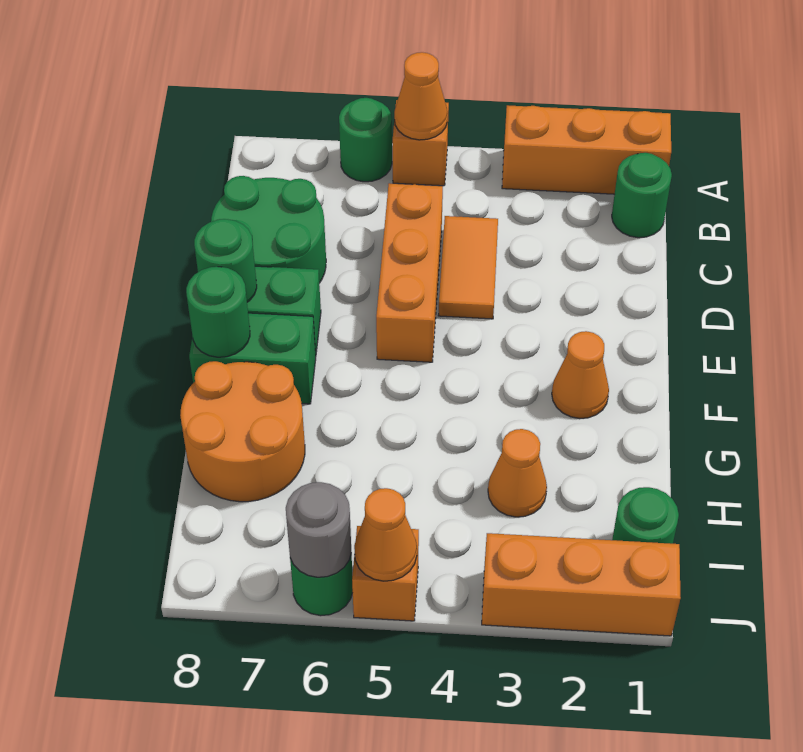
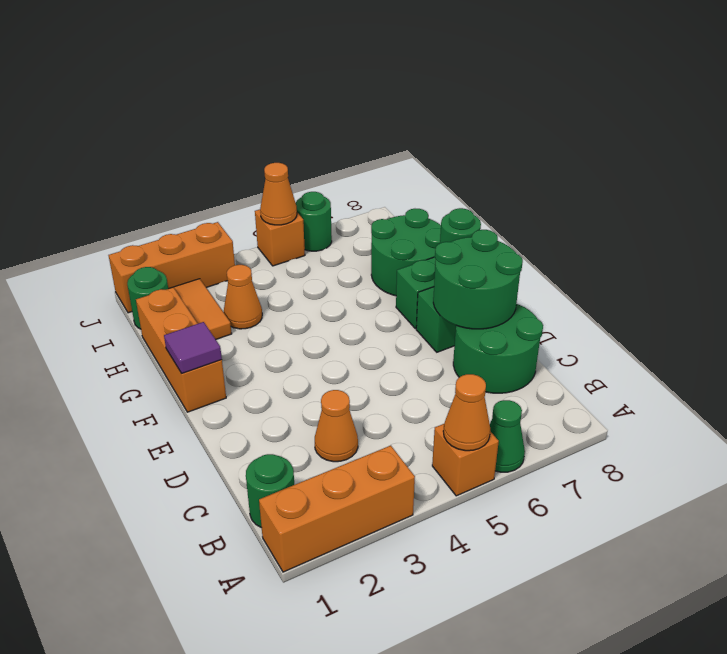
green round brick A6 level 1 -> green cone A6 level 1
orange tile C4:D4 level 1 -> orange tile H2:I2 level 1
orange brick C5:E5 level 1 -> orange brick F1:H1 level 1
green round brick E8 level 2 -> green round brick D7:E8 level 2
none -> purple tile F1 level 2
orange cone F2 level 1 -> orange cone C3 level 1
orange round brick G7:H8 level 1 -> green round brick G7:H8 level 1
grey round brick J6 level 2 -> none

